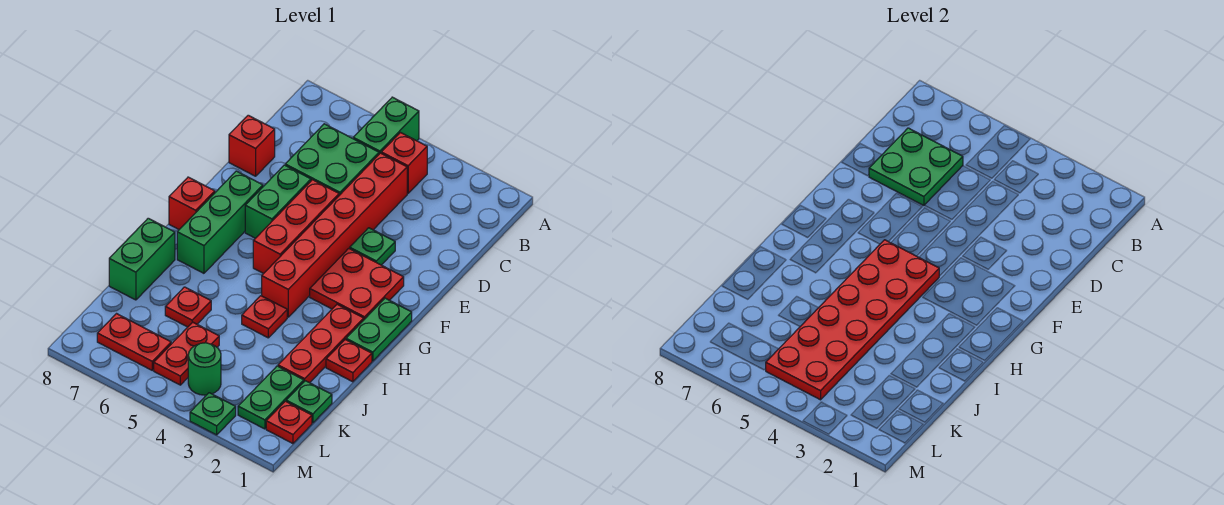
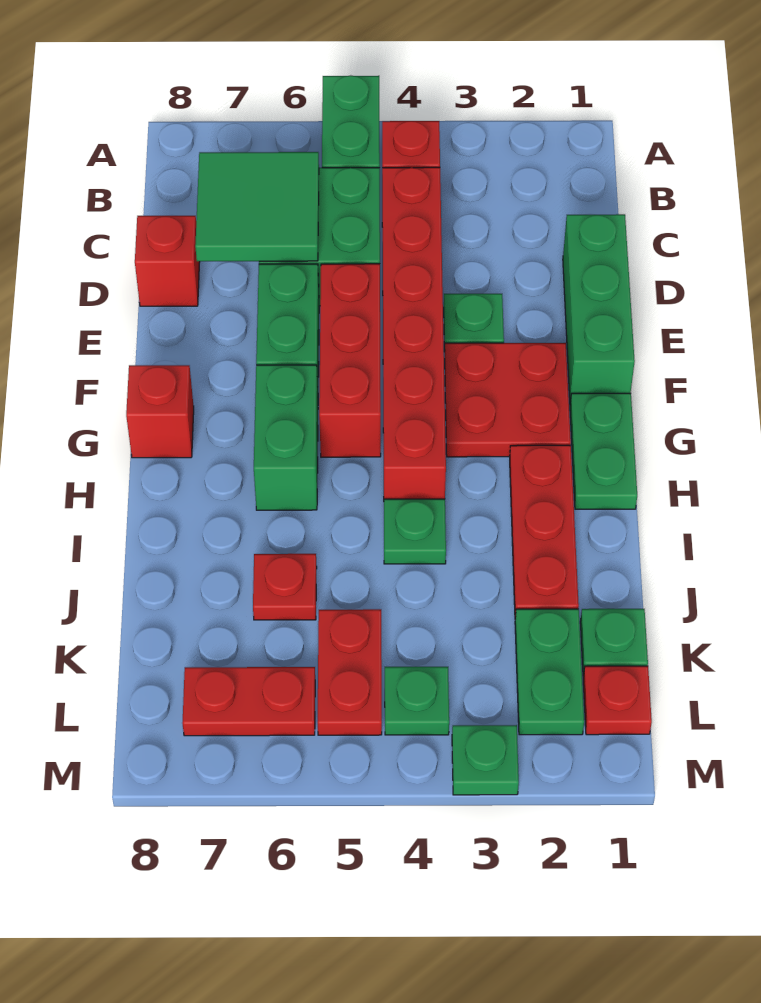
green plate C6:D7 level 2 -> green tile C6:D7 level 2
green brick F7:H7 level 1 -> green brick D1:F1 level 1
red plate G4:L5 level 2 -> none
red plate I1 level 1 -> none
red plate I4 level 1 -> green plate I4 level 1
green brick I8:J8 level 1 -> green brick G6:H6 level 1
green round brick L4 level 1 -> green plate L4 level 1

